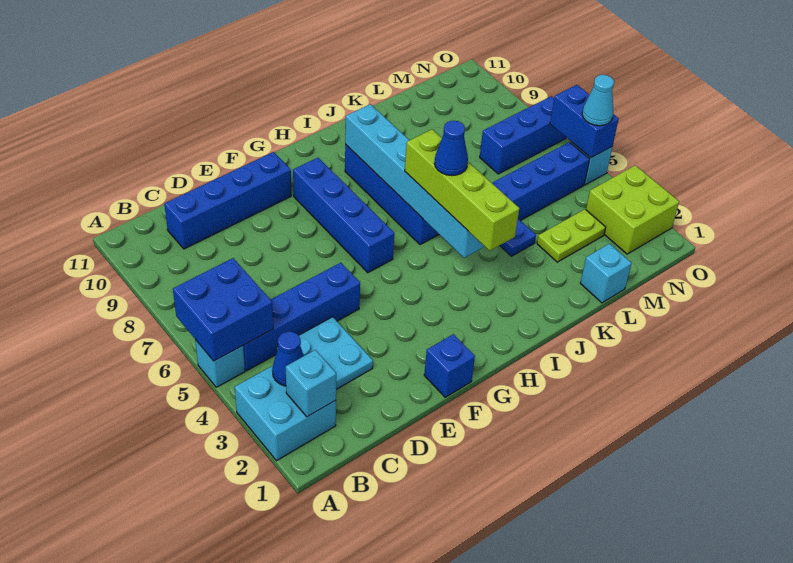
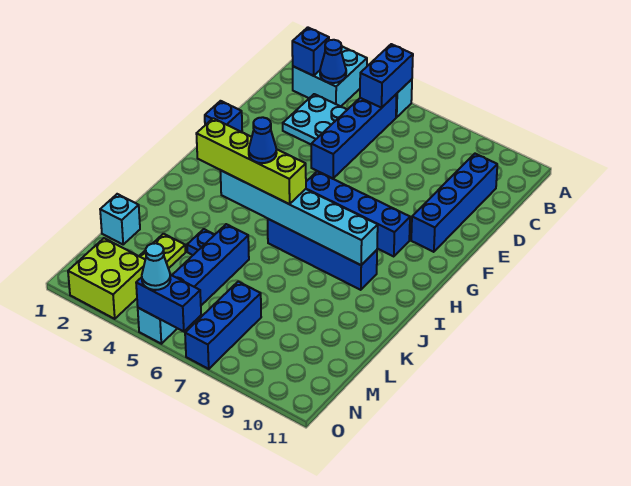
blue brick A5:B6 level 2 -> blue brick A5:B5 level 2
cyan brick B2 level 2 -> blue brick B2 level 2

